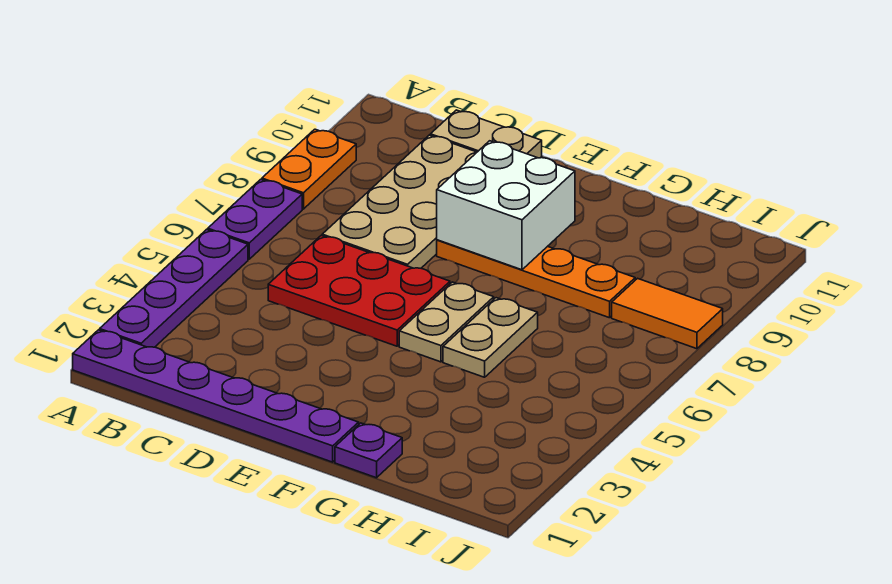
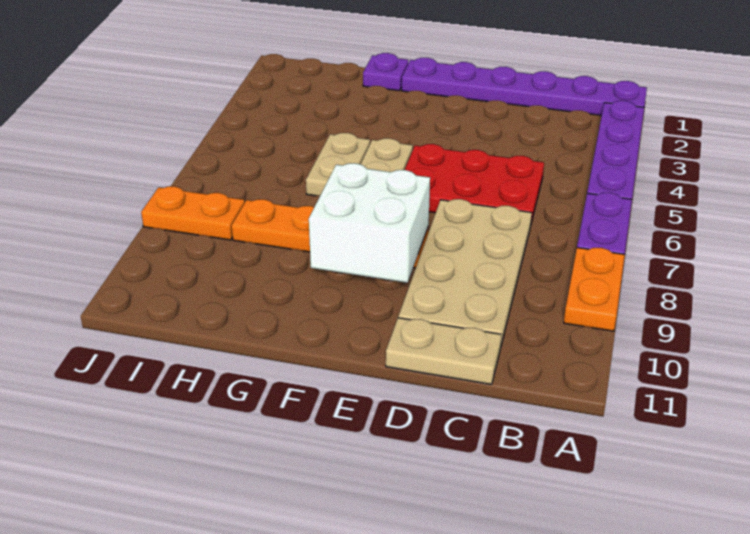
orange tile I8:J8 level 1 -> orange plate I8:J8 level 1

